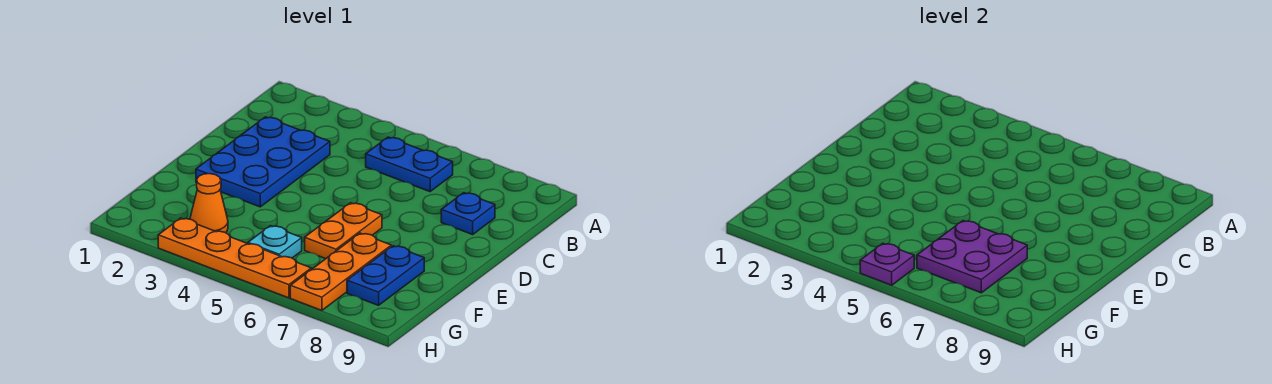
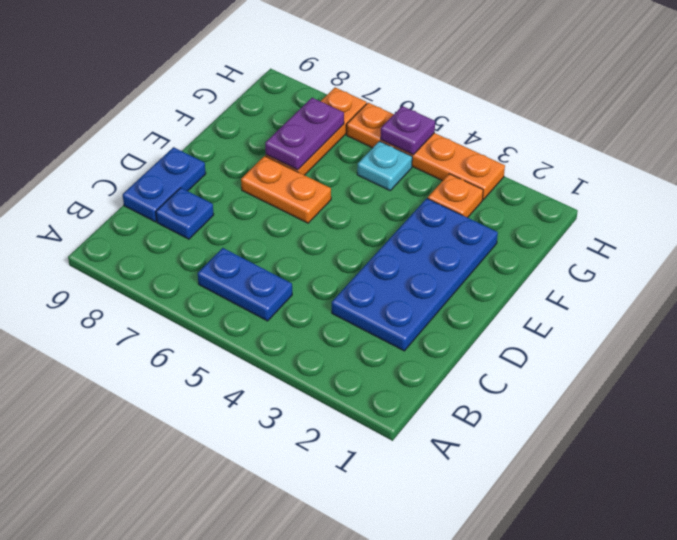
blue plate C2:E3 level 1 -> blue plate C2:F3 level 1
orange plate E6:F6 level 1 -> orange plate E6:E7 level 1
purple plate F6:G7 level 2 -> purple plate F7:G7 level 2
blue plate F8:G8 level 1 -> blue plate C9:D9 level 1
orange cone G3 level 1 -> orange plate G3 level 1

